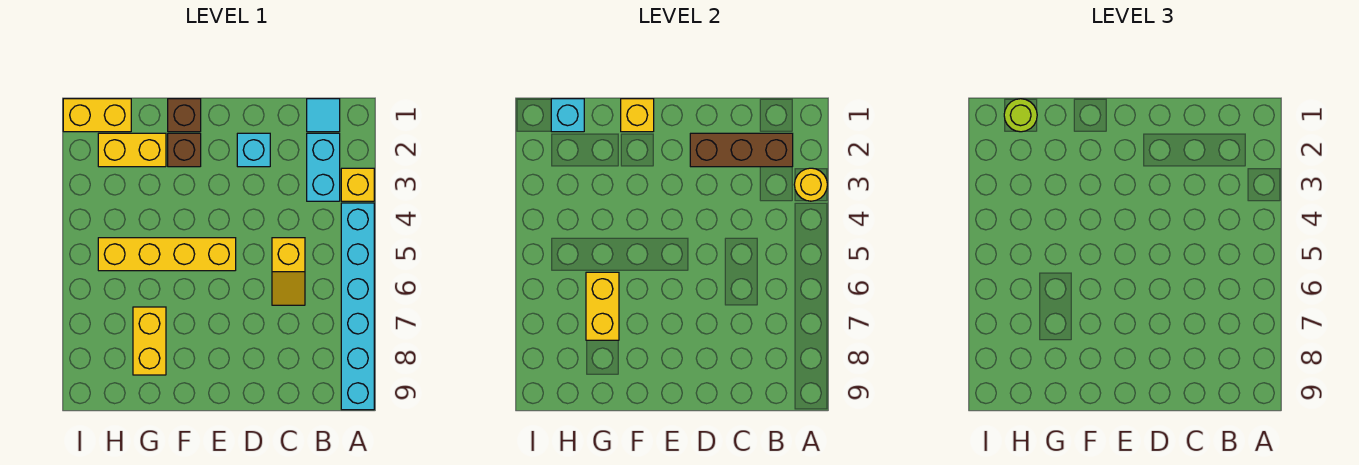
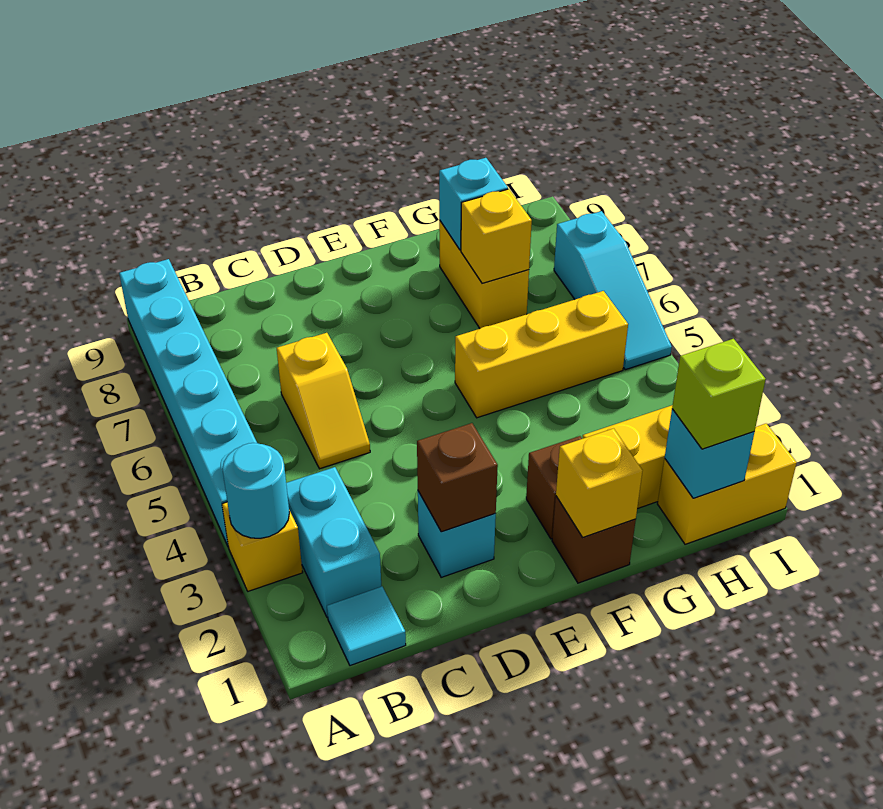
yellow round brick A3 level 2 -> cyan round brick A3 level 2
brown brick B2:D2 level 2 -> brown brick D2 level 2
yellow slope C5:C6 level 1 top 5 -> yellow slope C5:C6 level 1 top 6
yellow brick E5:H5 level 1 -> yellow brick F5:H5 level 1
yellow brick G6:G7 level 2 -> yellow brick G7 level 2
none -> cyan brick G8 level 2
lime round brick H1 level 3 -> lime brick H1 level 3
none -> cyan slope I5:I7 level 1 top 7

